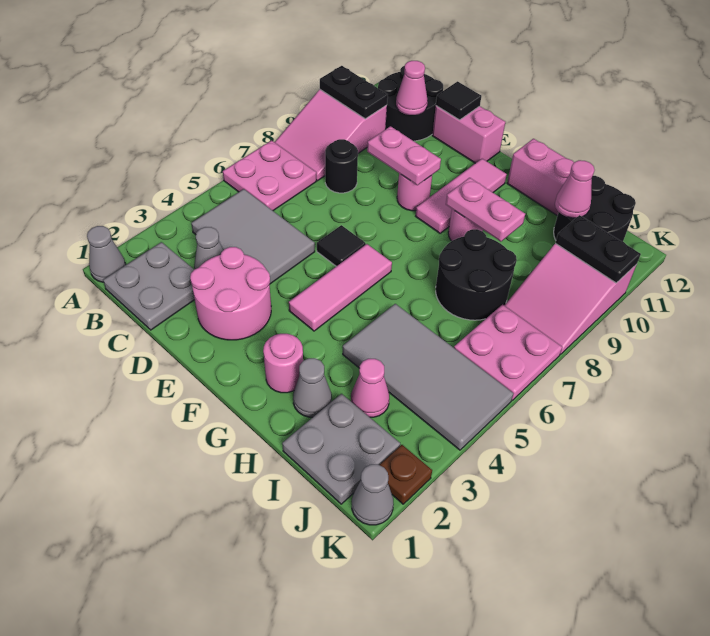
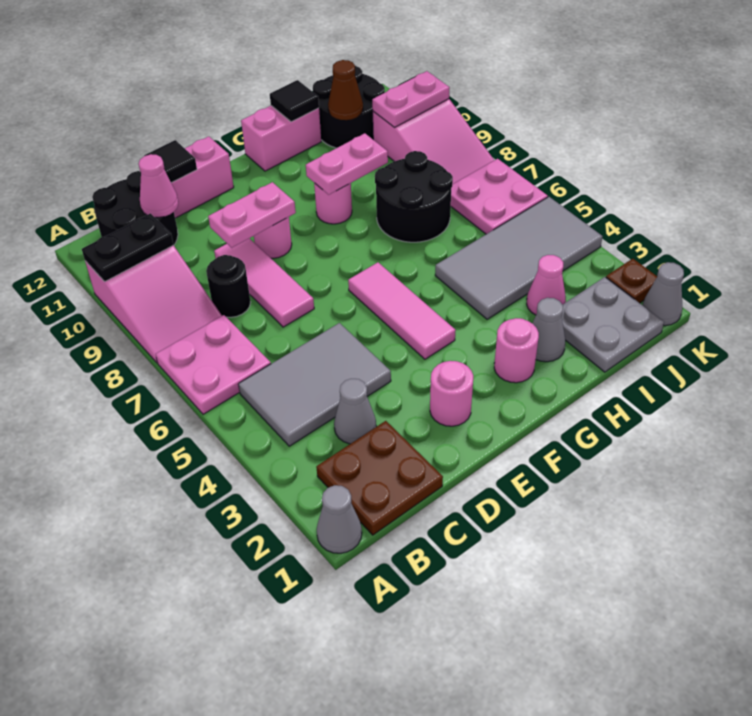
grey plate B1:C2 level 1 -> brown plate B1:C2 level 1
pink round brick D2:E3 level 1 -> pink round brick E2 level 1
black tile E6 level 1 -> black tile H12 level 2
pink tile F9:F11 level 1 -> pink tile D7:D9 level 1
pink cone I11 level 2 -> brown cone I11 level 2
black plate J10:K10 level 2 -> pink plate J10:K10 level 2

